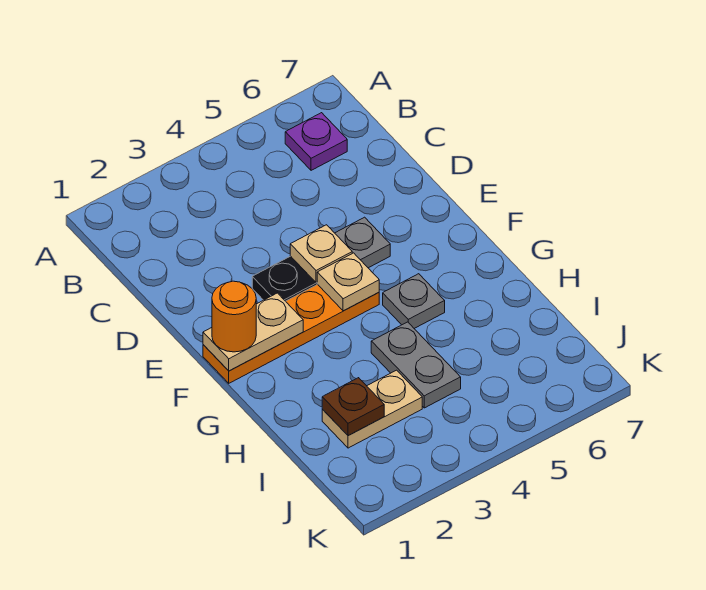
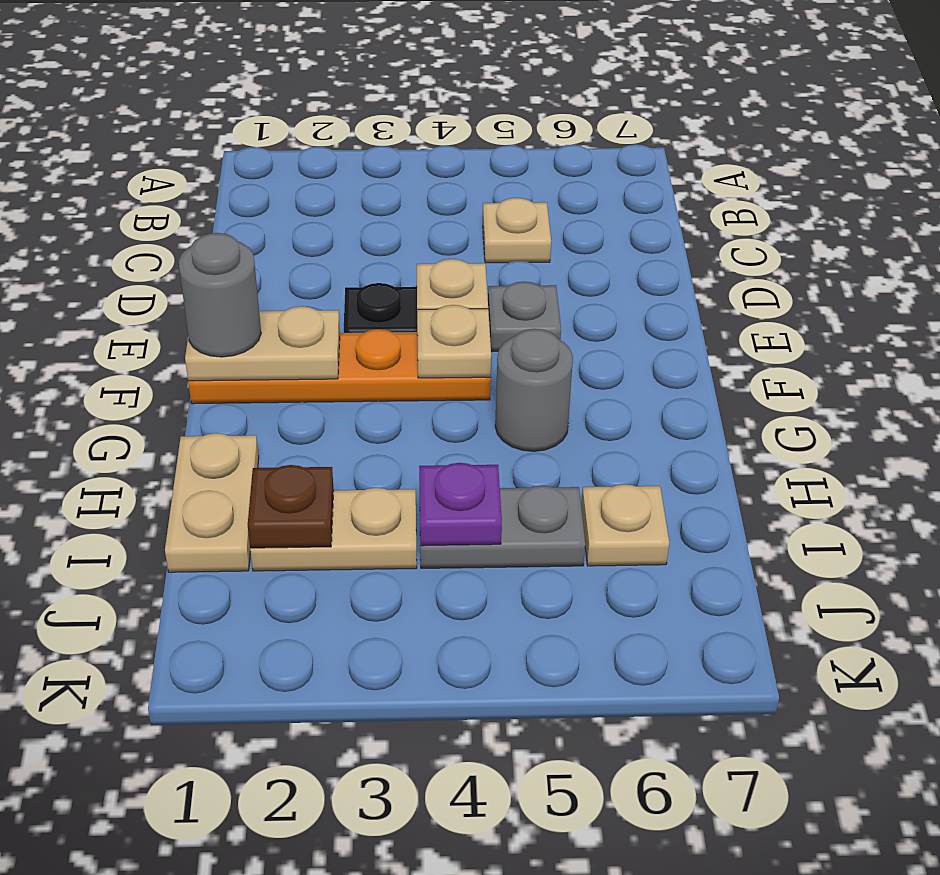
purple plate B6 level 1 -> purple plate I4 level 2
none -> tan plate C5 level 1
orange round brick F1 level 3 -> grey round brick F1 level 3
grey plate G5 level 1 -> grey round brick G5 level 1
none -> tan plate H1:I1 level 1
grey plate H4:I4 level 1 -> grey plate I4:I5 level 1
none -> tan plate I6 level 1

